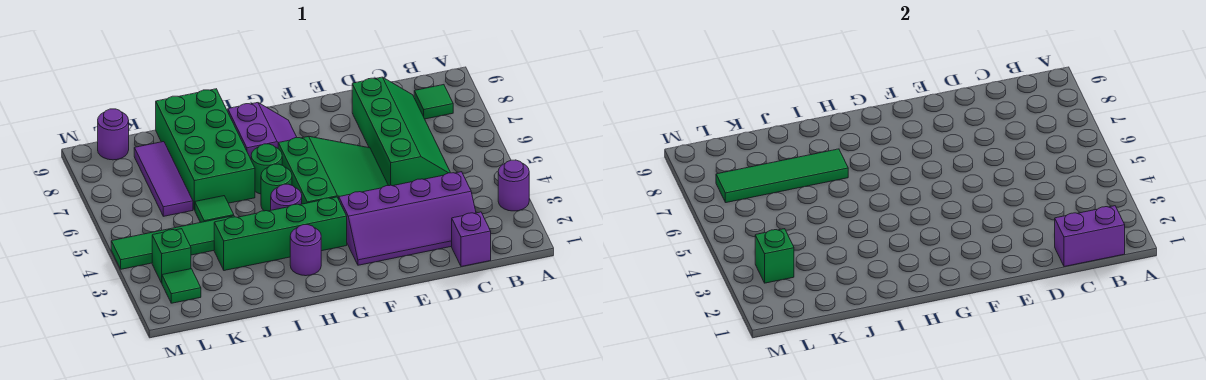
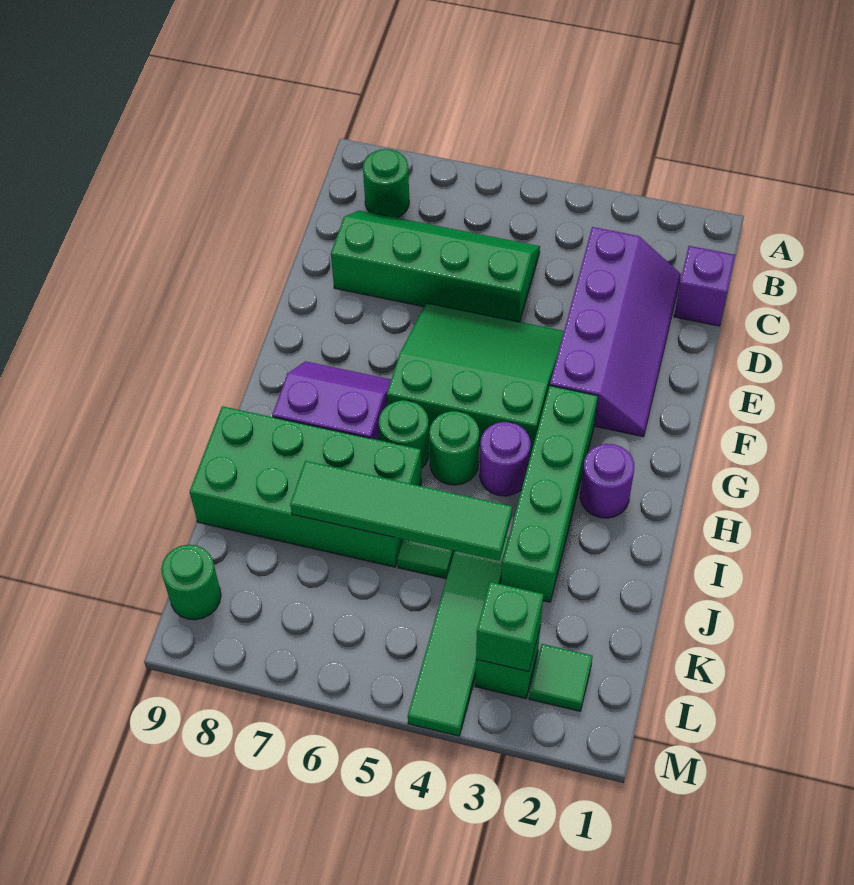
purple round brick A3 level 1 -> none
purple brick B1:C1 level 2 -> none
green tile B8 level 1 -> green round brick B8 level 1
green tile I7:L7 level 2 -> green tile J4:J7 level 2
purple tile K6:K8 level 1 -> none
purple round brick L9 level 1 -> green round brick L9 level 1

